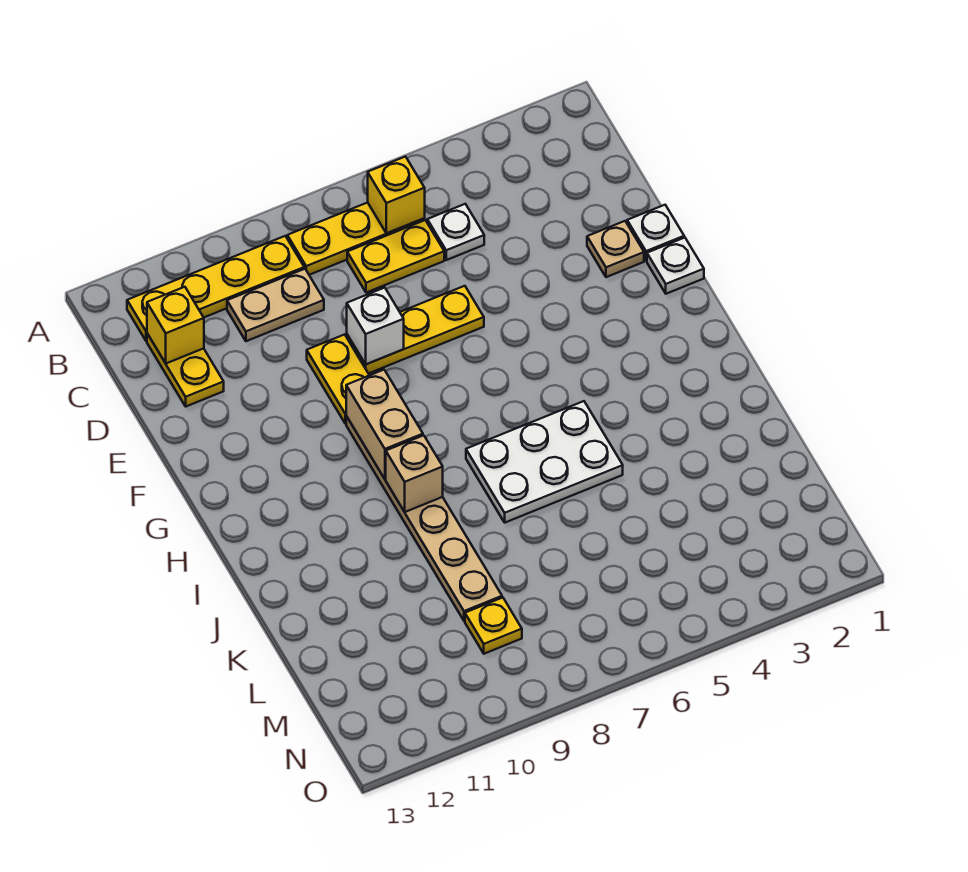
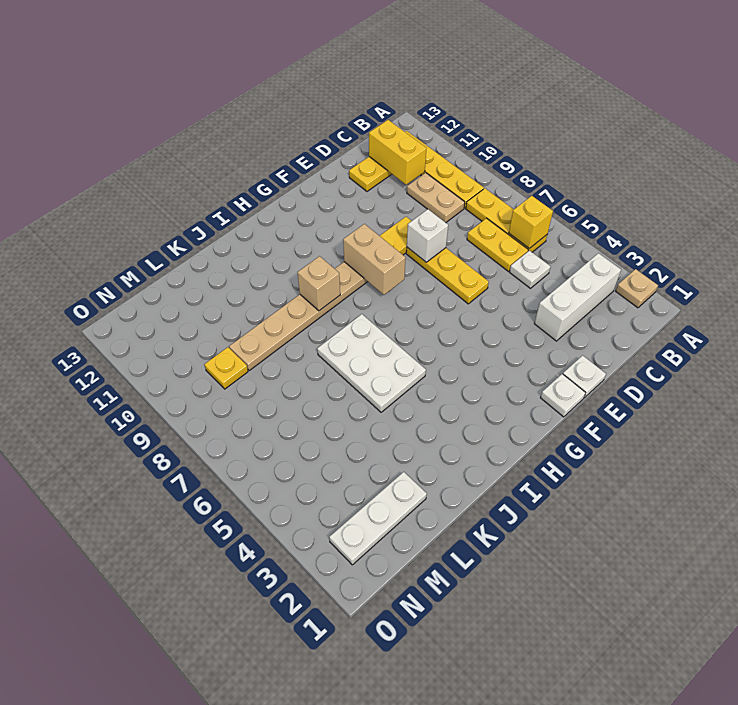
none -> white brick B3:D3 level 1
yellow brick C12 level 2 -> yellow brick C11:C12 level 2
tan plate E2 level 1 -> tan plate A2 level 1
tan brick G9:H9 level 2 -> tan brick G8:G9 level 2
none -> white plate L2:N2 level 1

